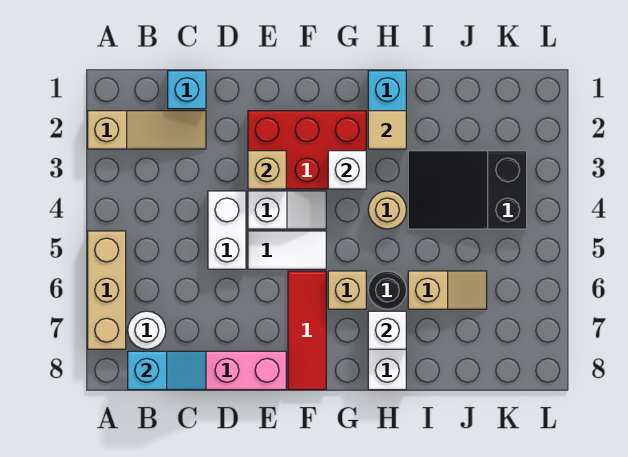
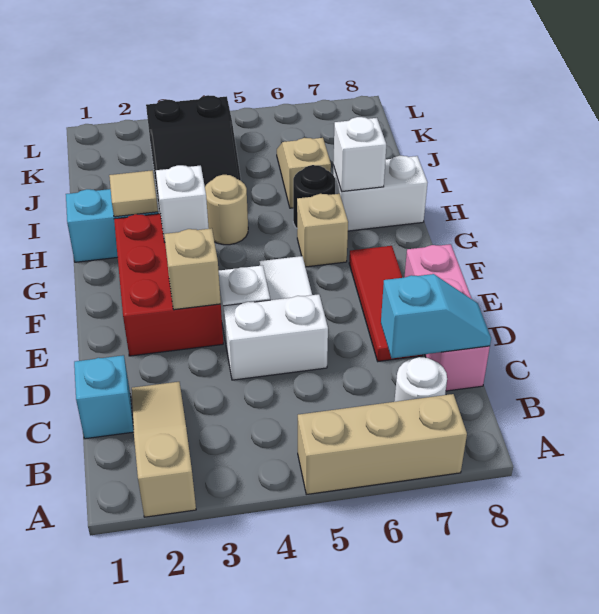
cyan slope B8:C8 level 2 top B -> cyan slope C7:C8 level 2 top 7
red tile F6:F8 level 1 -> red tile D7:F7 level 1

